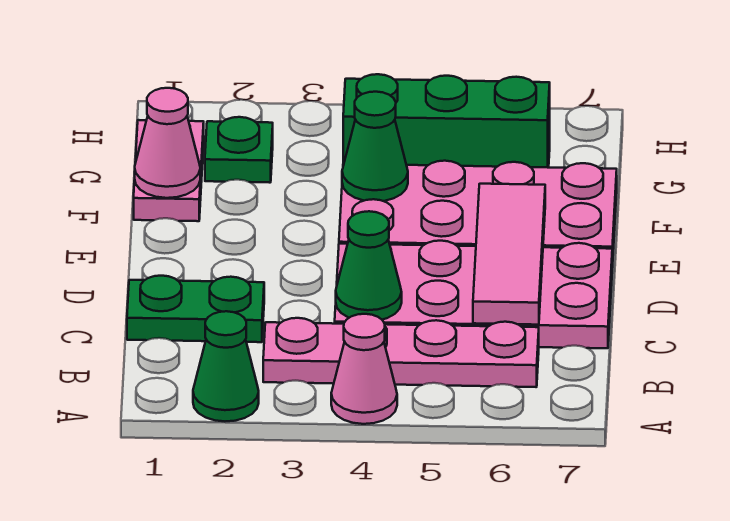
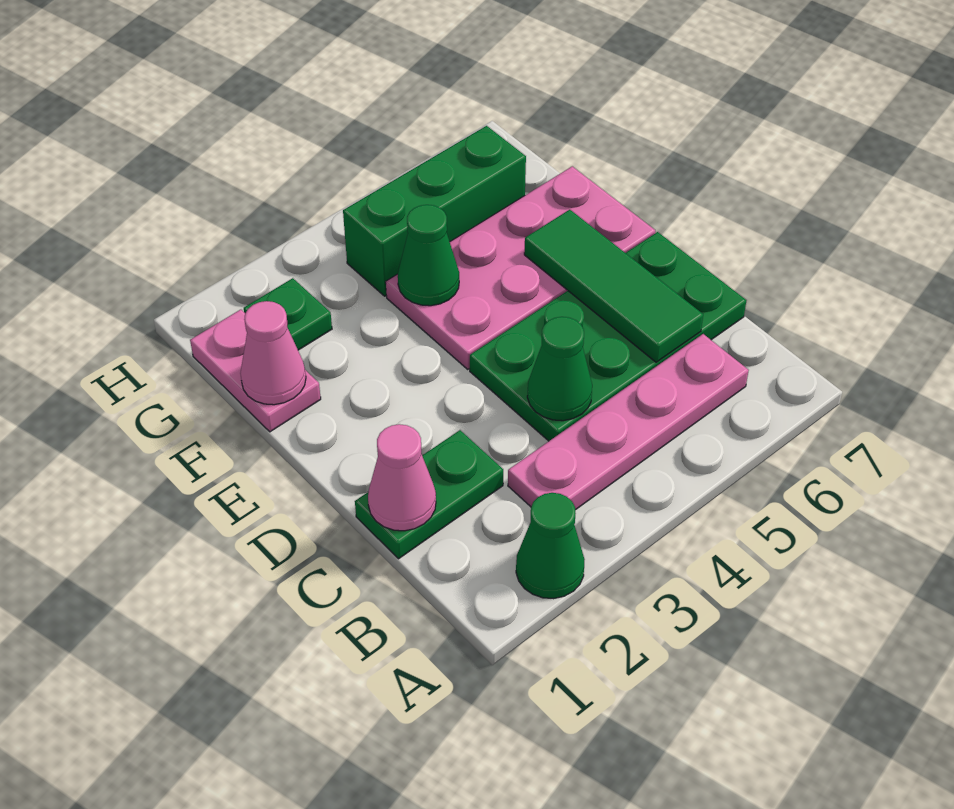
pink cone A4 level 1 -> pink cone C1 level 2
pink plate C4:D7 level 1 -> green plate C4:D7 level 1
pink tile C6:E6 level 2 -> green tile C6:E6 level 2

